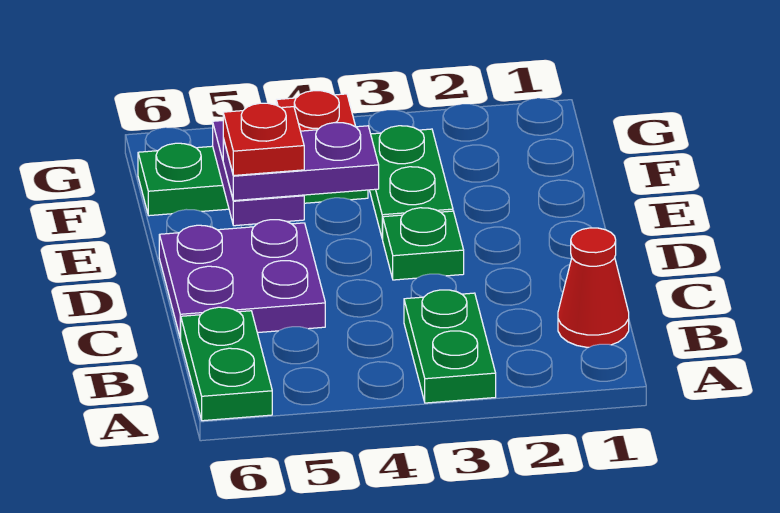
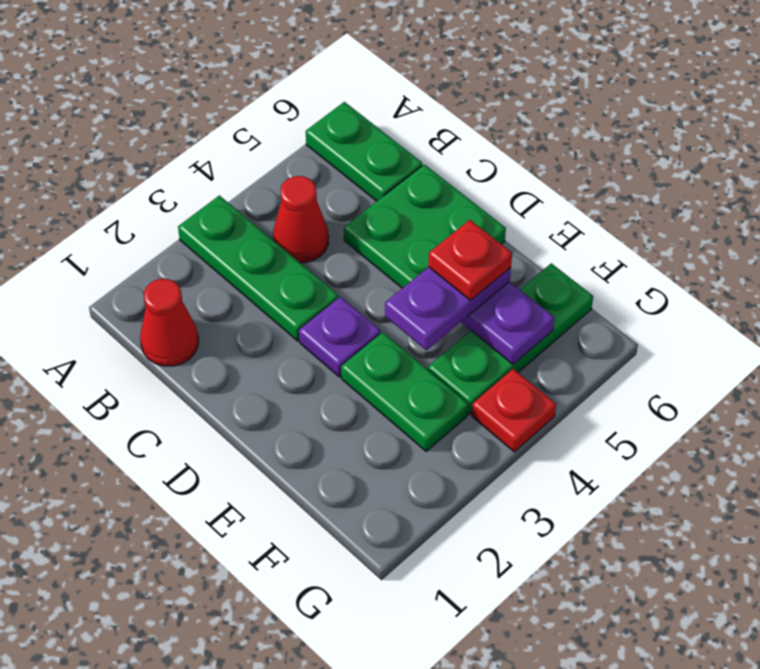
green plate A3:B3 level 1 -> green plate A3:C3 level 1
none -> red cone B4 level 1
purple plate C5:D6 level 1 -> green plate C5:D6 level 1
green plate D3 level 1 -> purple plate D3 level 1

